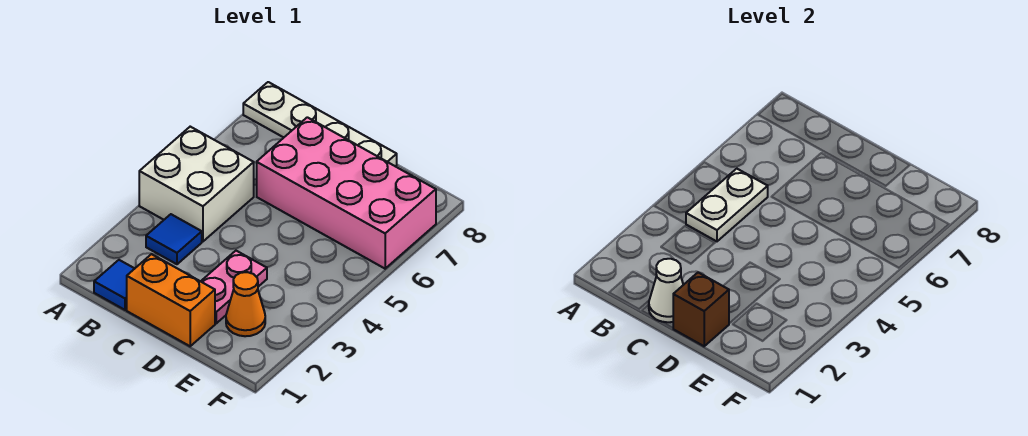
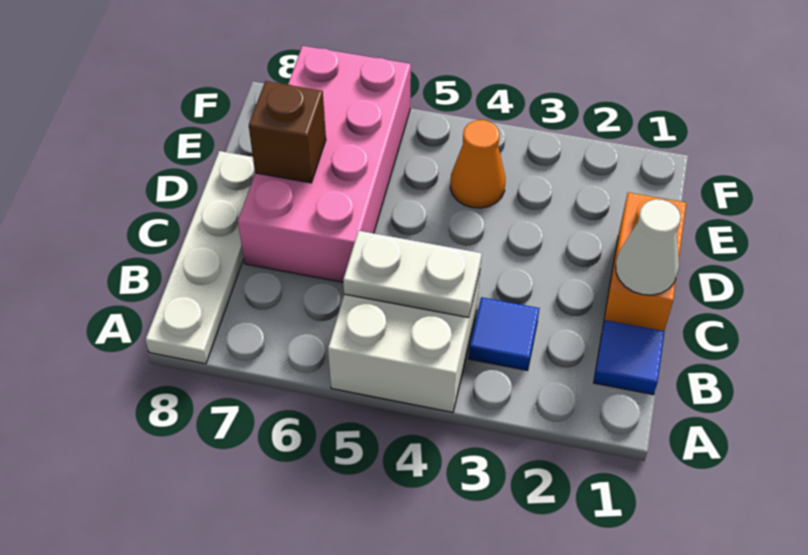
brown brick D1 level 2 -> brown brick D7 level 2
pink plate D2:D3 level 1 -> none
orange cone E2 level 1 -> orange cone E4 level 1

